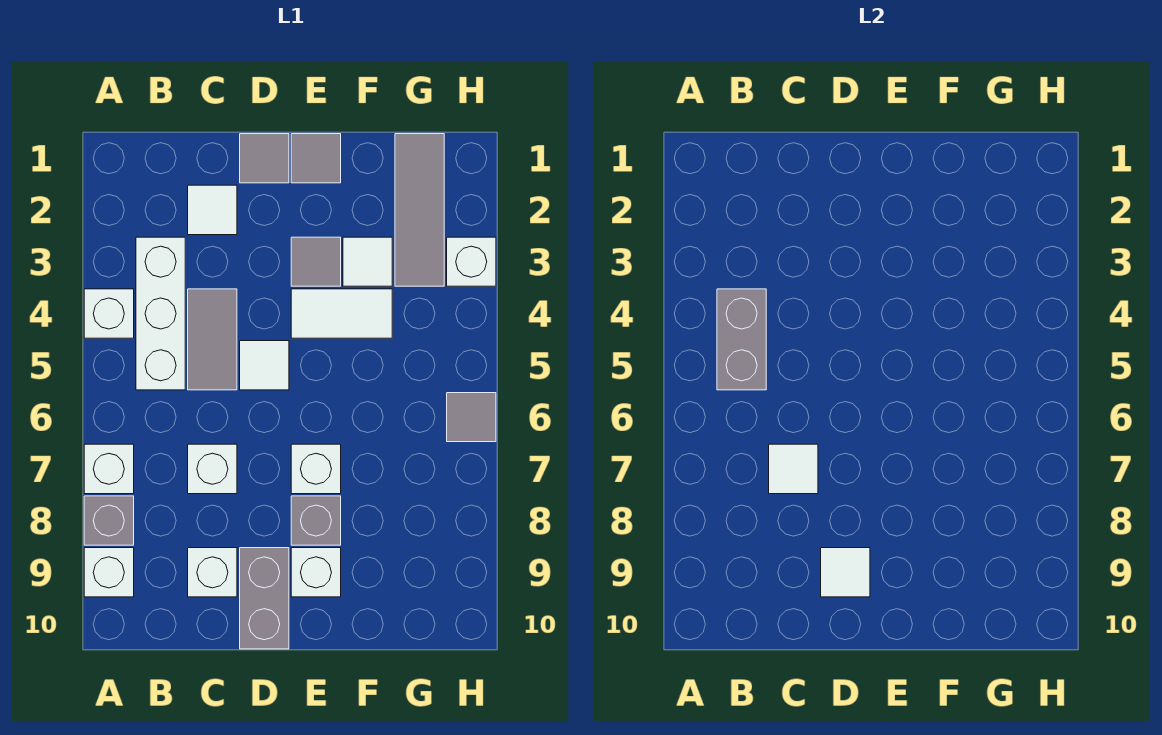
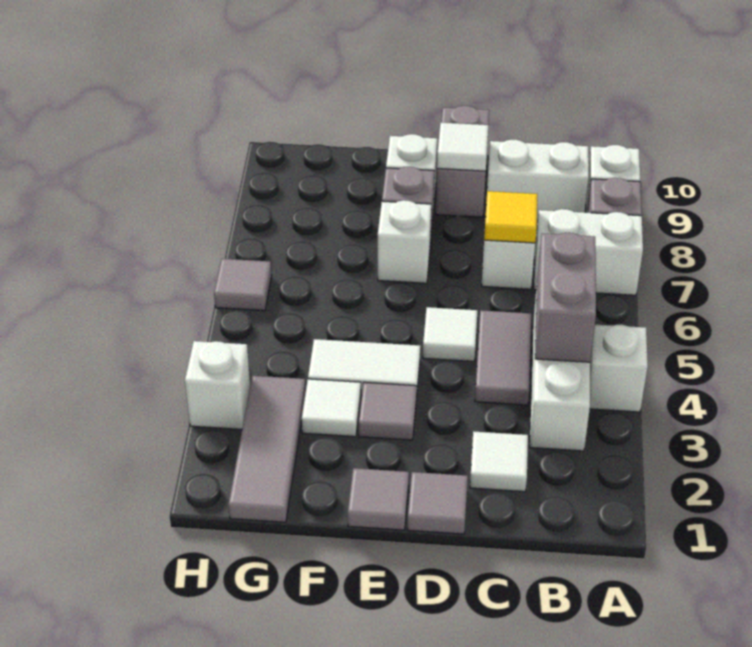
white brick A7 level 1 -> white brick A7:B7 level 1
white tile C7 level 2 -> yellow tile C7 level 2
white brick C9 level 1 -> white brick B9:C9 level 1

